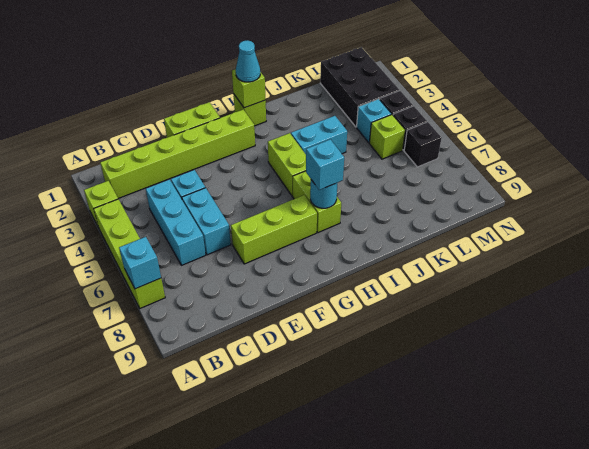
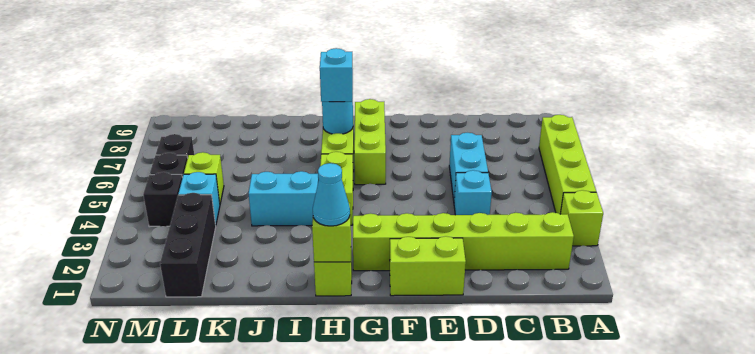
cyan brick A7 level 2 -> none
cyan brick C4:C6 level 1 -> none
lime brick E7:G7 level 1 -> lime brick G6:G8 level 1
black brick L1:M3 level 1 -> black brick L1:L3 level 1

